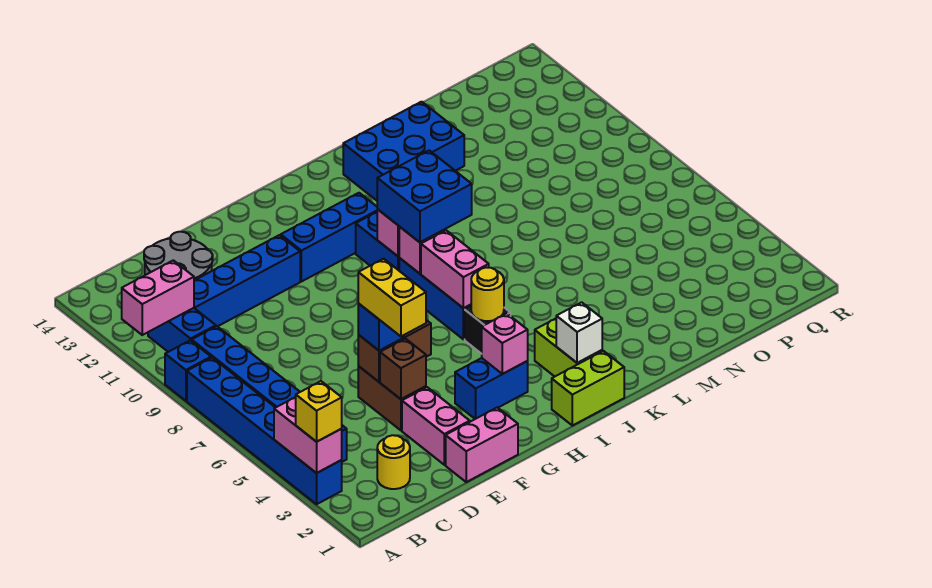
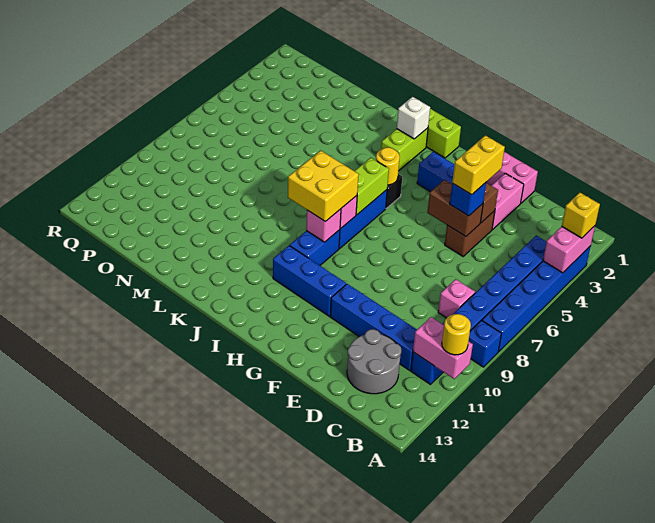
yellow round brick C2 level 1 -> yellow round brick A11 level 3
pink brick H3 level 2 -> pink brick C8 level 1
pink brick I6:I7 level 2 -> lime brick I6:I7 level 2
blue brick I8:J9 level 3 -> yellow brick I8:J9 level 3
blue brick K12:M13 level 1 -> none

